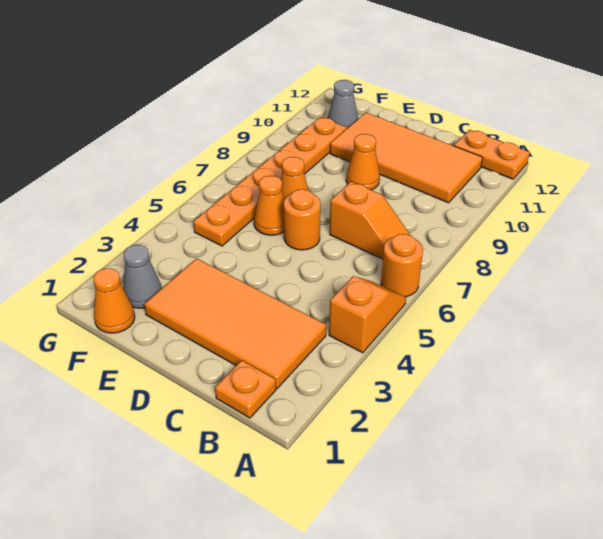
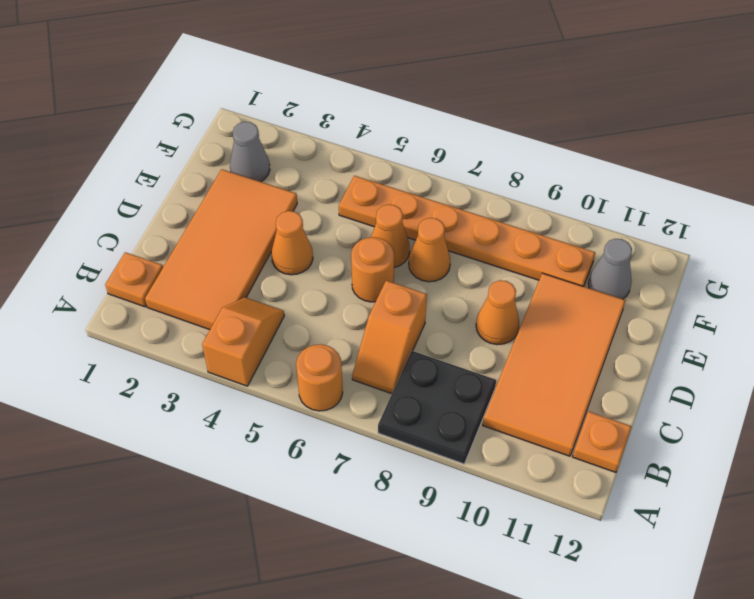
orange slope A4:A5 level 1 top 4 -> orange slope A4:B4 level 1 top A
none -> black plate A8:B9 level 1
orange plate A12:B12 level 1 -> orange plate B12 level 1
orange cone F1 level 1 -> orange cone D4 level 1

